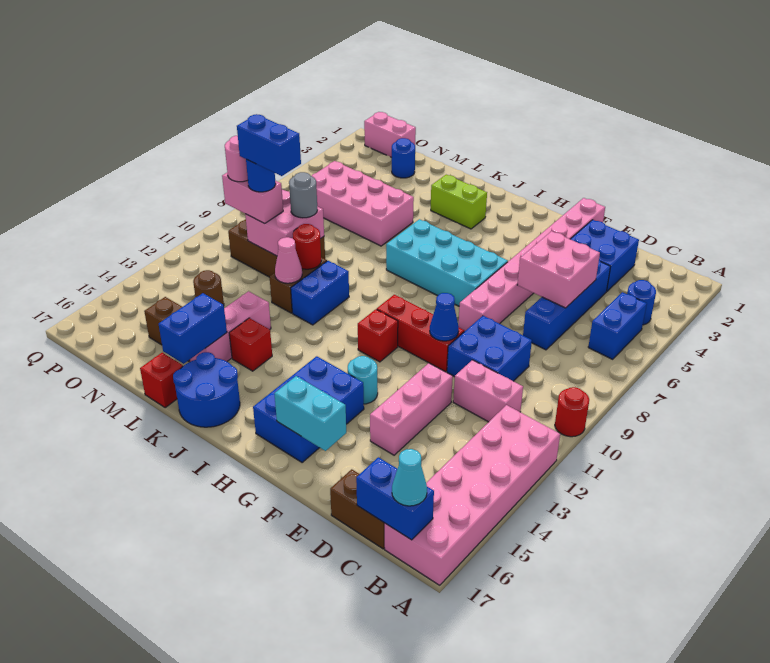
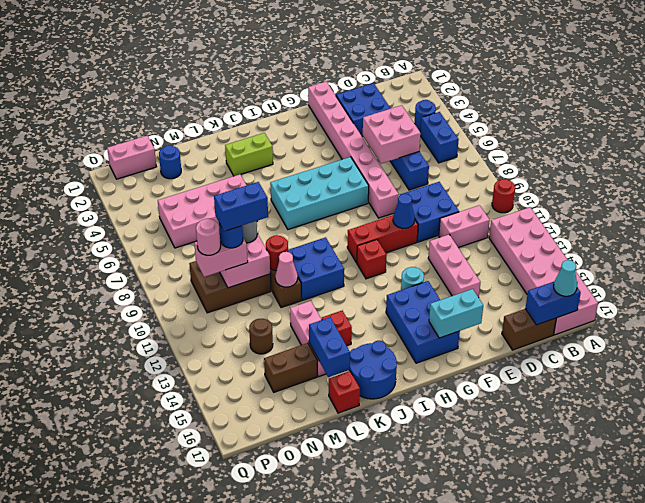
blue brick K10:K11 level 1 -> blue brick J10:K11 level 1

